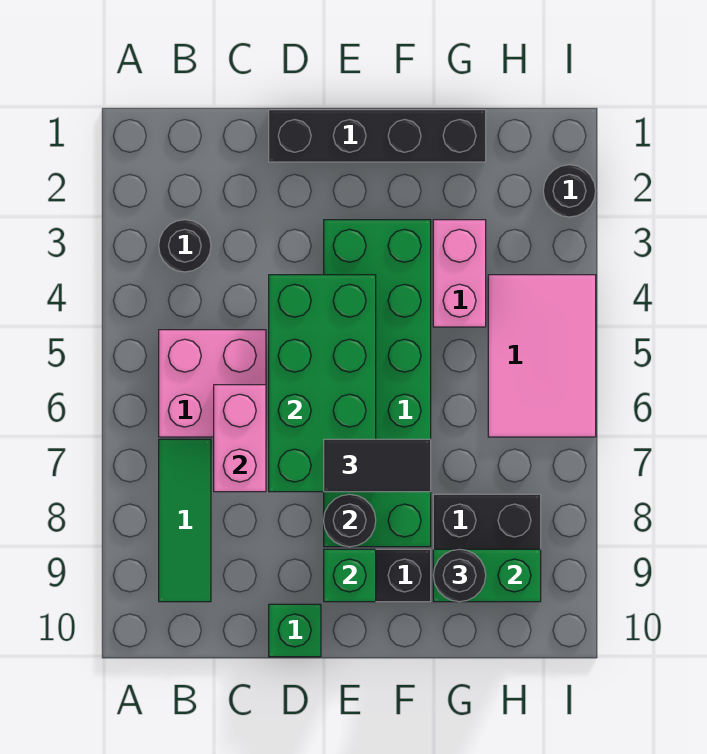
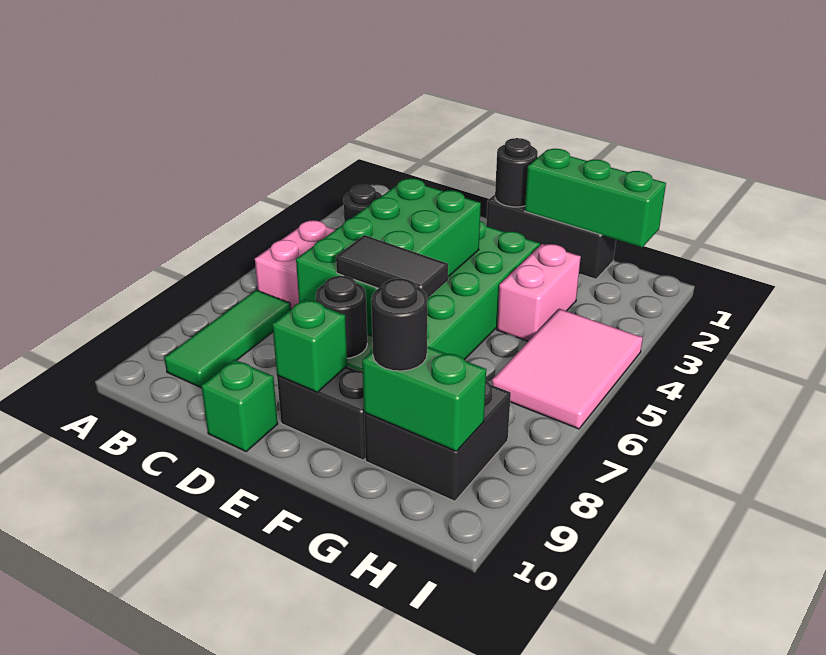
pink brick C6:C7 level 2 -> none
black brick D1:G1 level 1 -> black brick E1:G1 level 1
none -> green brick F1:H1 level 2
black round brick I2 level 1 -> black round brick E1 level 2

